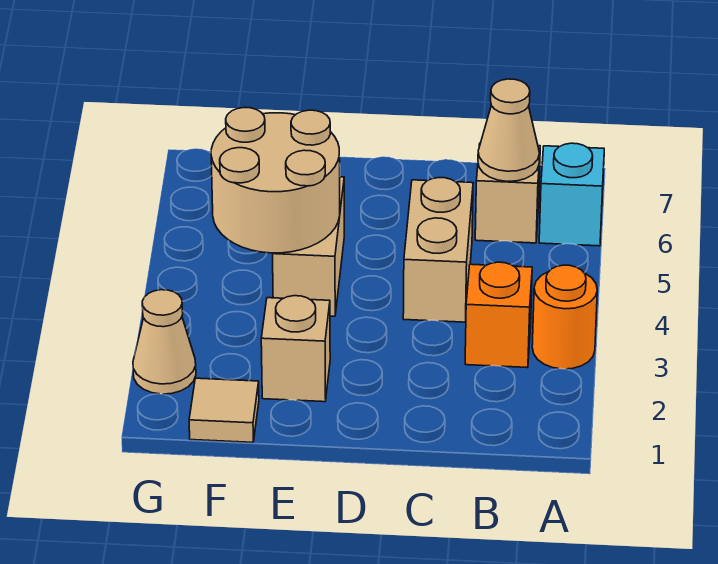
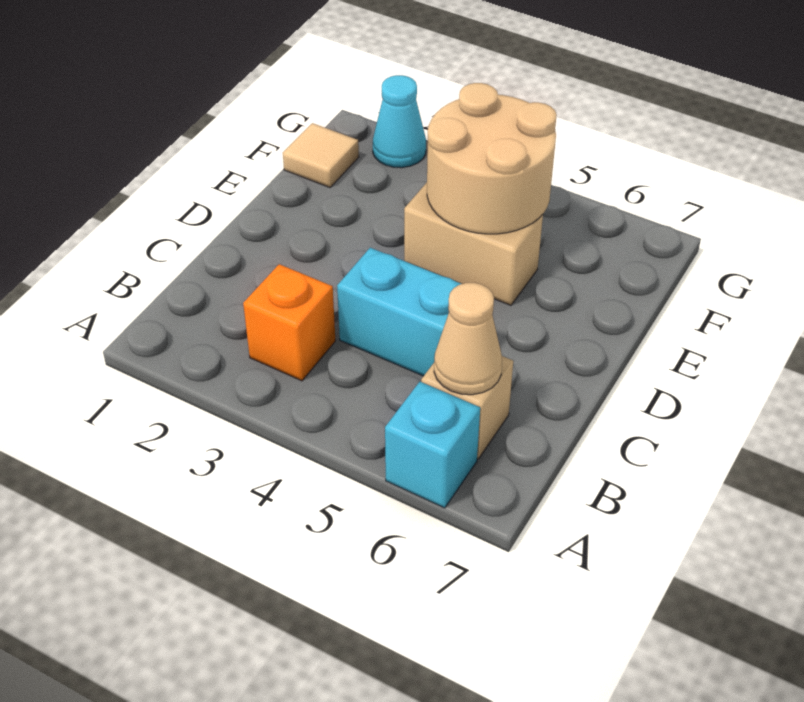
orange round brick A3 level 1 -> none
tan brick C4:C5 level 1 -> cyan brick C4:C5 level 1
tan brick E2 level 1 -> none
tan cone G2 level 1 -> cyan cone G2 level 1

